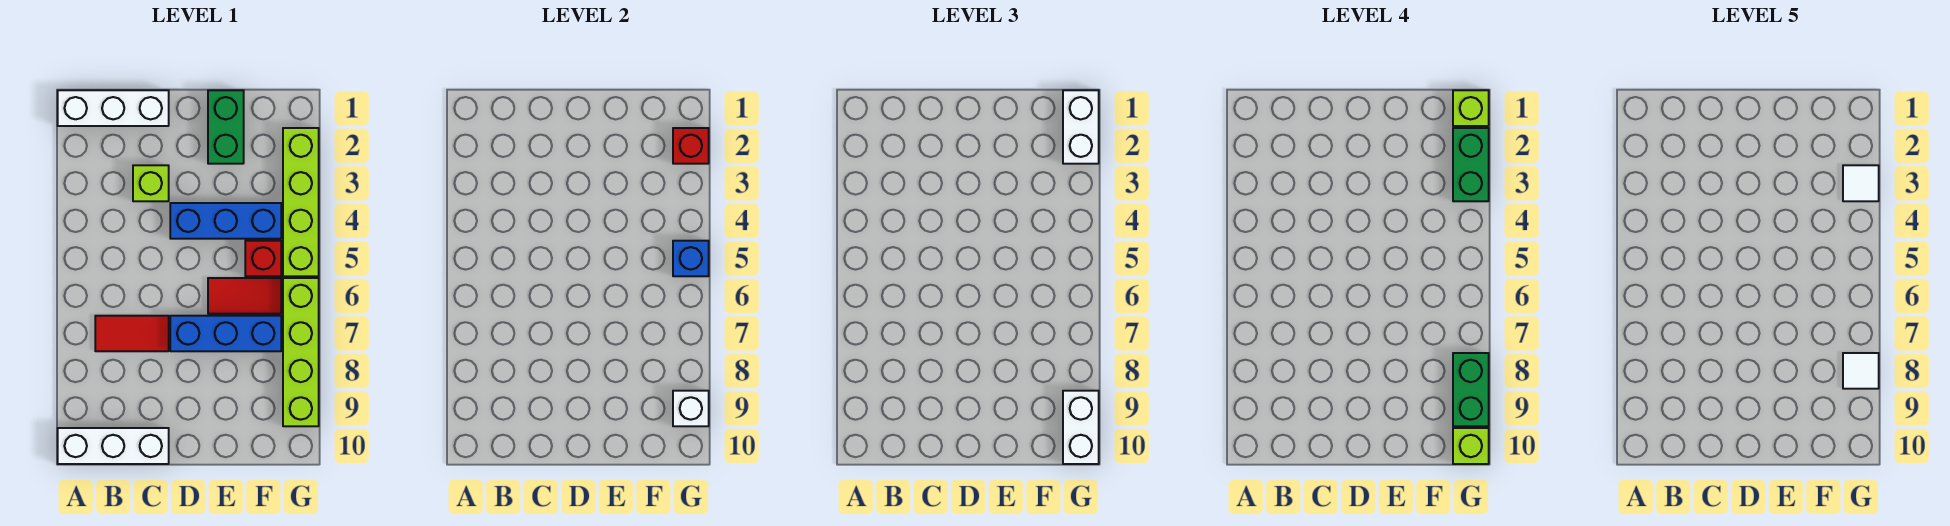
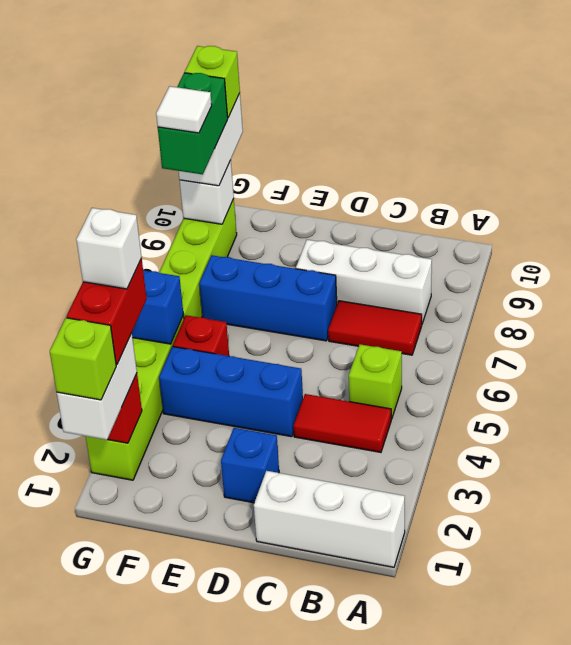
white brick A10:C10 level 1 -> white brick B8:D8 level 1
lime brick C3 level 1 -> lime brick B5 level 1
none -> blue brick D2 level 1
green brick E1:E2 level 1 -> none
red tile E6:F6 level 1 -> red tile B4:C4 level 1
green brick G2:G3 level 4 -> red brick G2:G3 level 4
white tile G3 level 5 -> white brick G3 level 5

